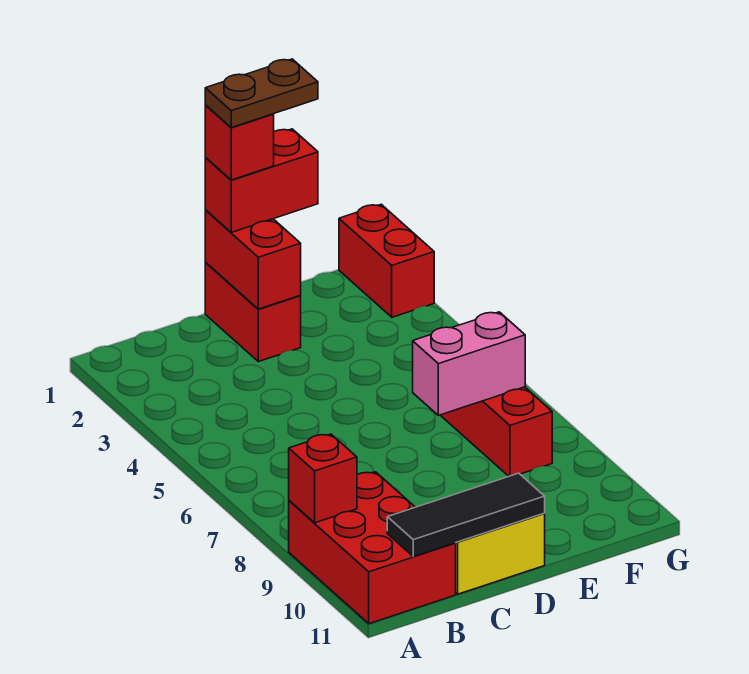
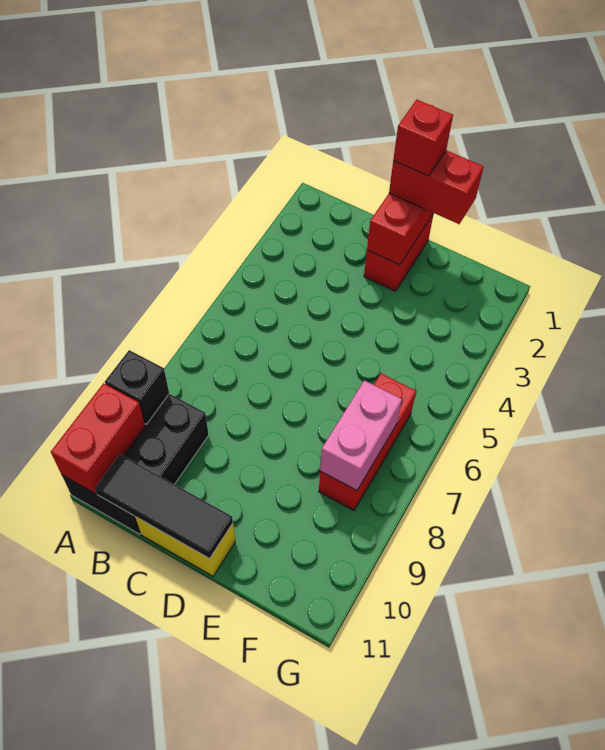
red brick A9:B11 level 1 -> black brick A9:B11 level 1
red brick A9 level 2 -> black brick A9 level 2
brown plate D1:E1 level 5 -> none
pink brick E7:F7 level 2 -> pink brick F7:F8 level 2
red brick G1:G2 level 1 -> red brick A10:A11 level 2

